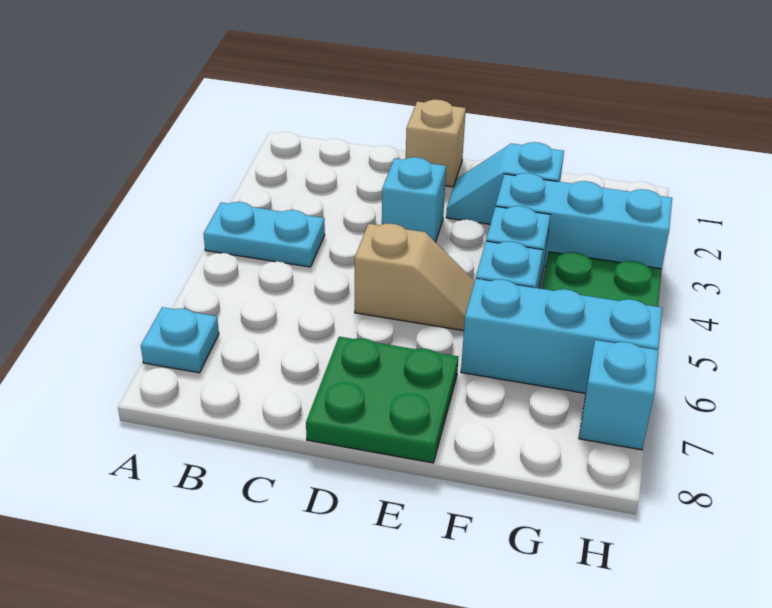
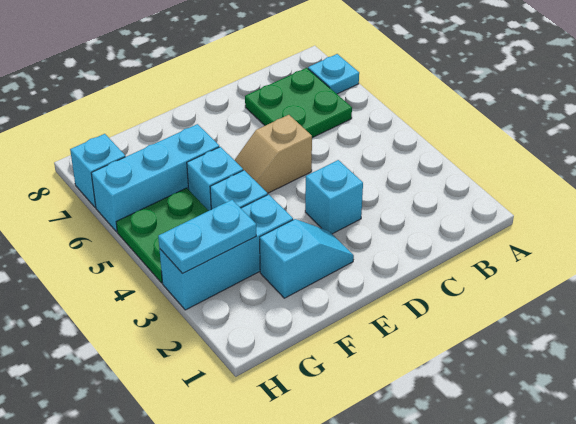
cyan plate A4:B4 level 1 -> cyan plate G3:H3 level 2
tan brick D1 level 1 -> none
green plate D7:E8 level 1 -> green plate B6:C7 level 1

